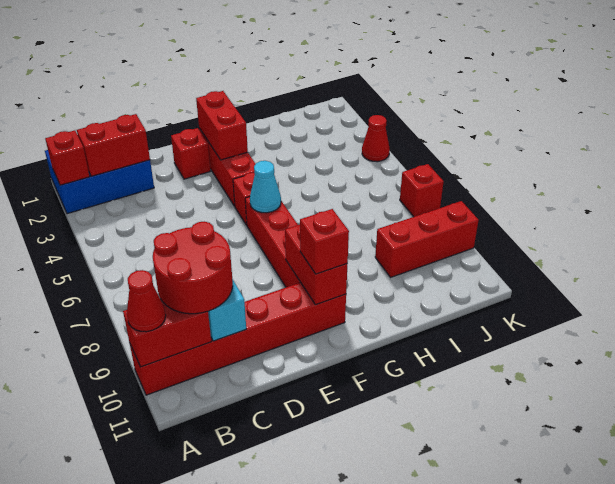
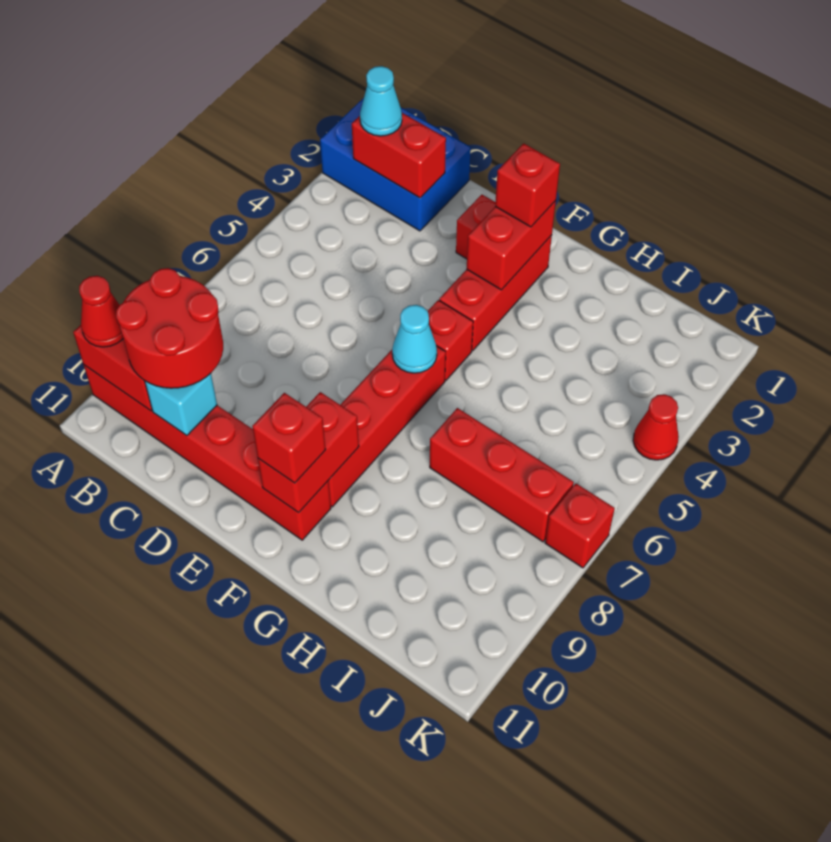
red brick A2 level 2 -> red brick F2 level 3
none -> cyan cone B2 level 3
red brick I9:K9 level 1 -> red brick H7:J7 level 1

